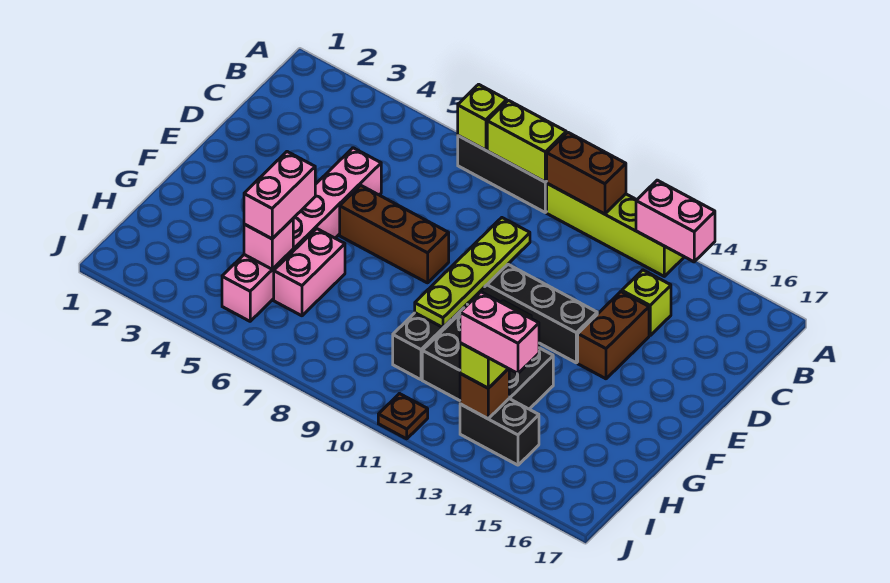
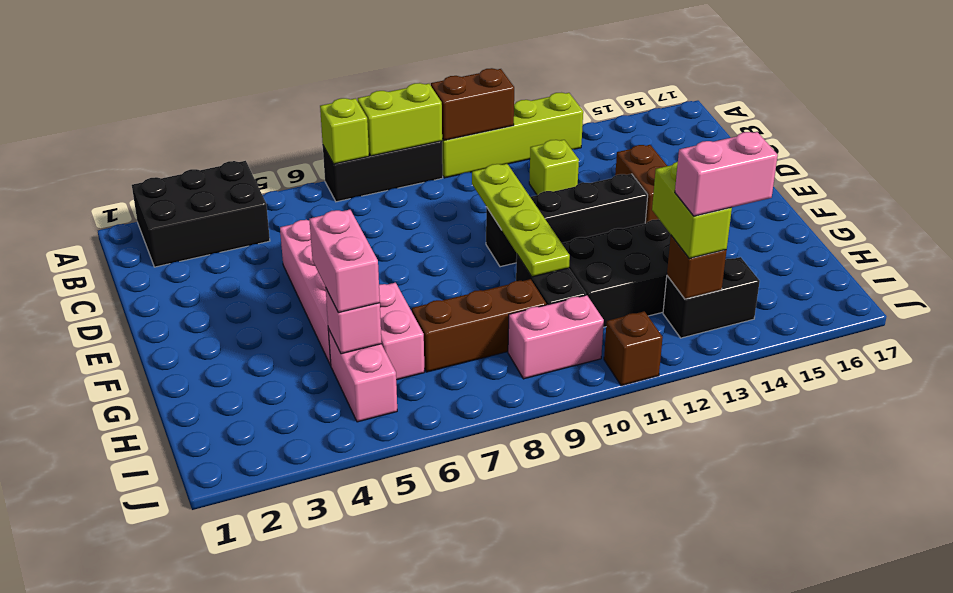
none -> black brick A2:B4 level 1
pink brick A13:A14 level 2 -> pink brick I9:I10 level 1
lime brick C14 level 1 -> lime brick C12 level 1
brown brick E6:E8 level 1 -> brown brick H7:H9 level 1
brown plate J11 level 1 -> brown brick J11 level 1

